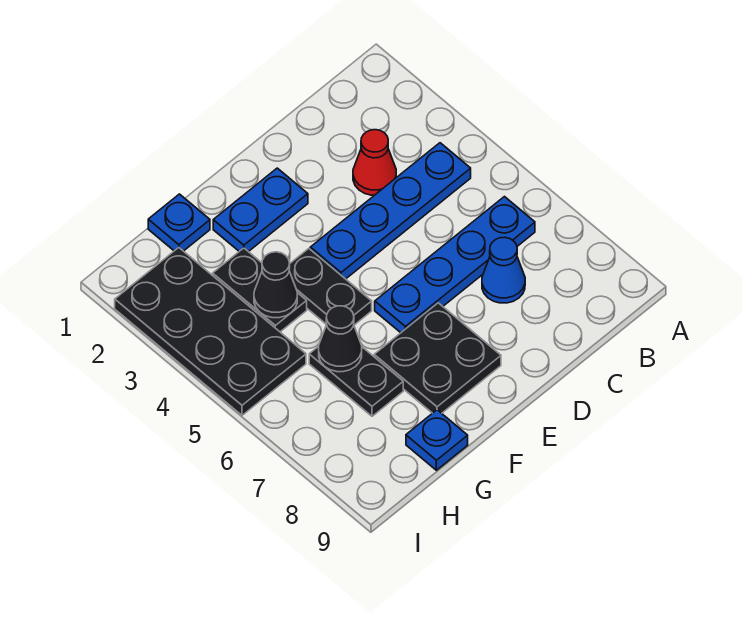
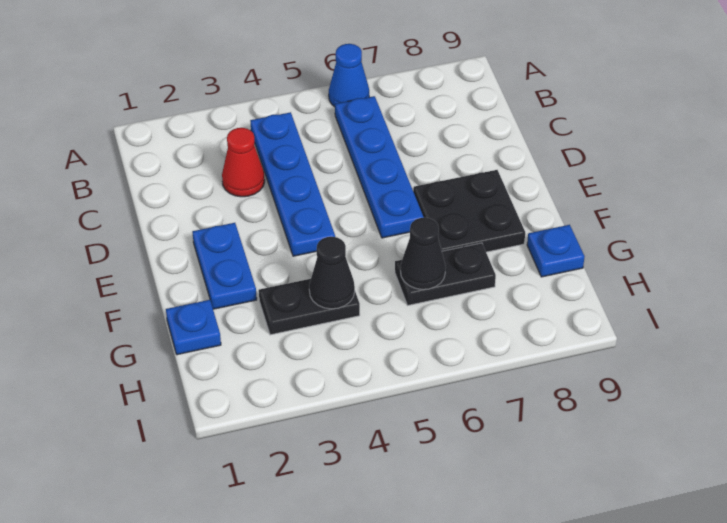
blue cone C7 level 1 -> blue cone A6 level 1
black plate F4:F5 level 1 -> none
black plate H2:I5 level 1 -> none

